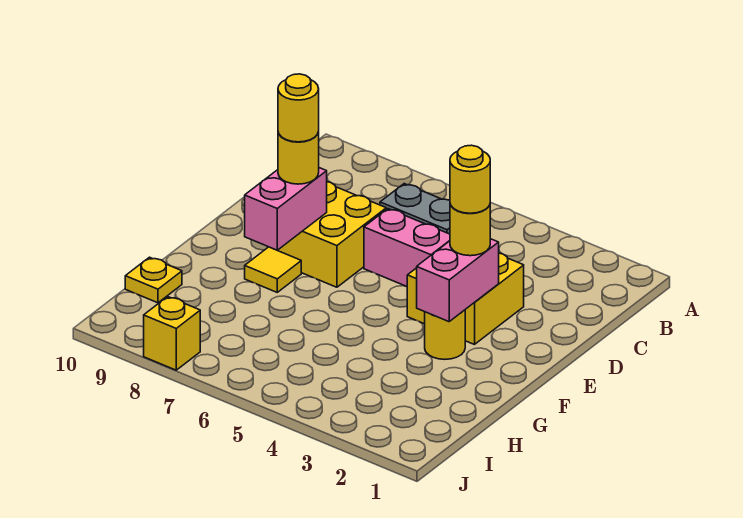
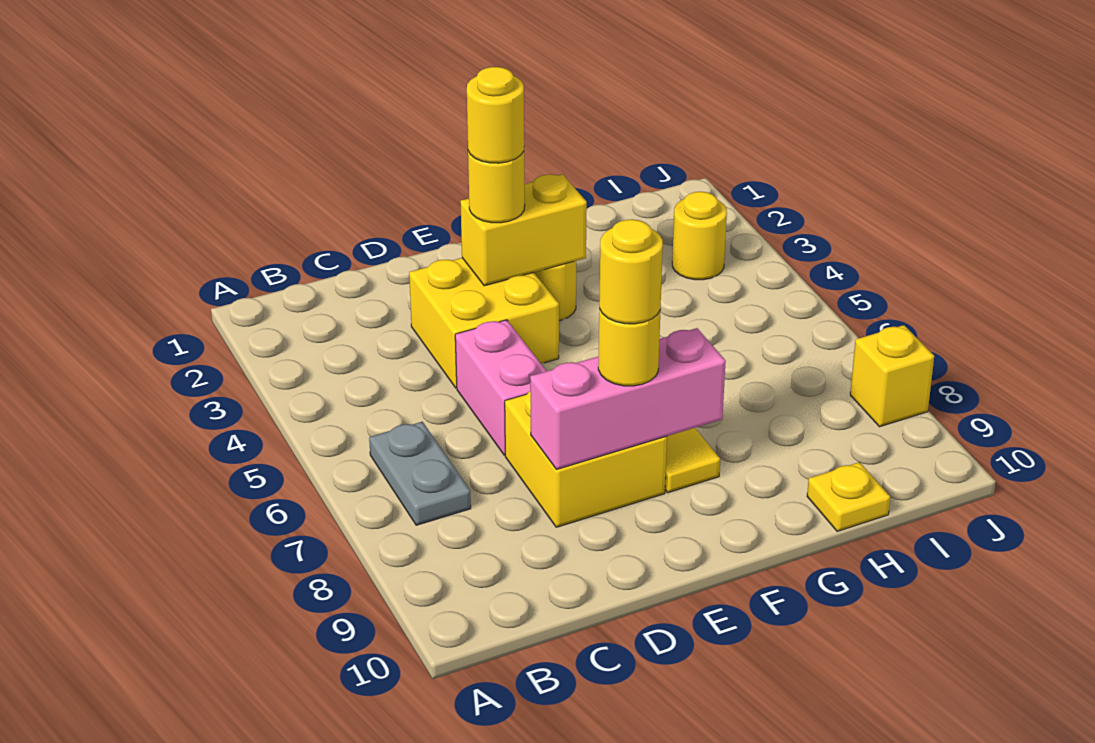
pink brick E3:F3 level 2 -> yellow brick E3:F3 level 2
pink brick E8:F8 level 2 -> pink brick D8:F8 level 2
none -> yellow round brick I3 level 1

